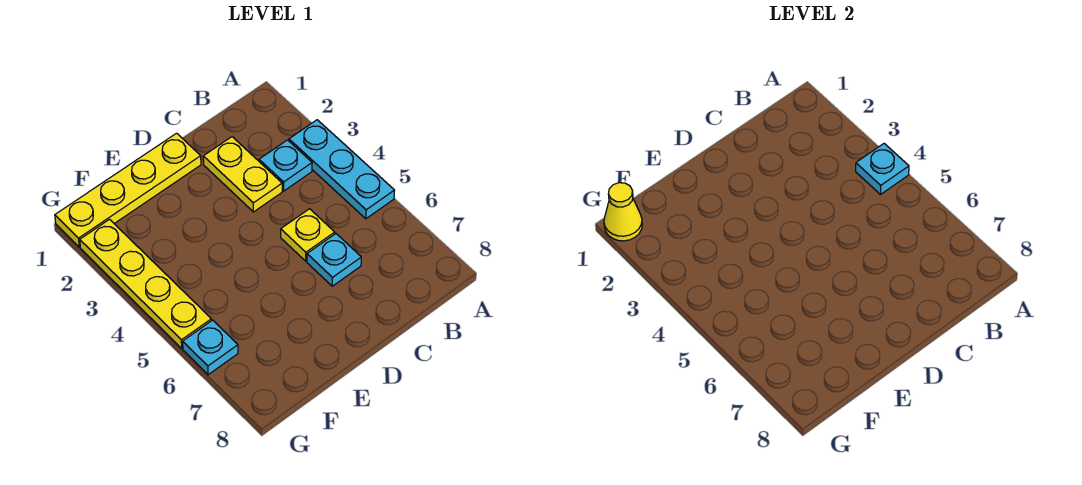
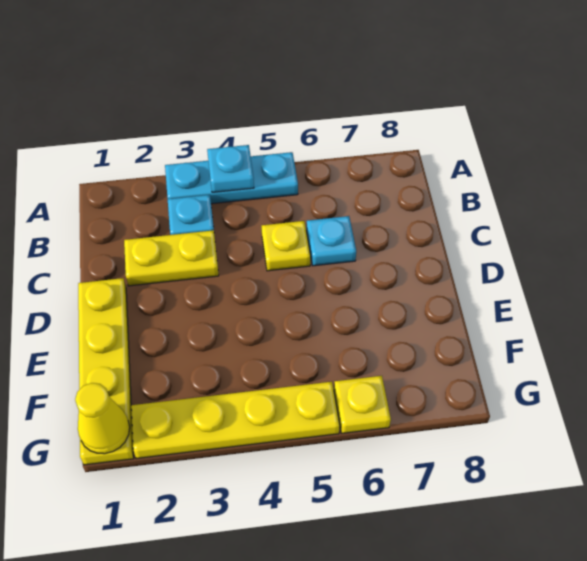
cyan plate G6 level 1 -> yellow plate G6 level 1

